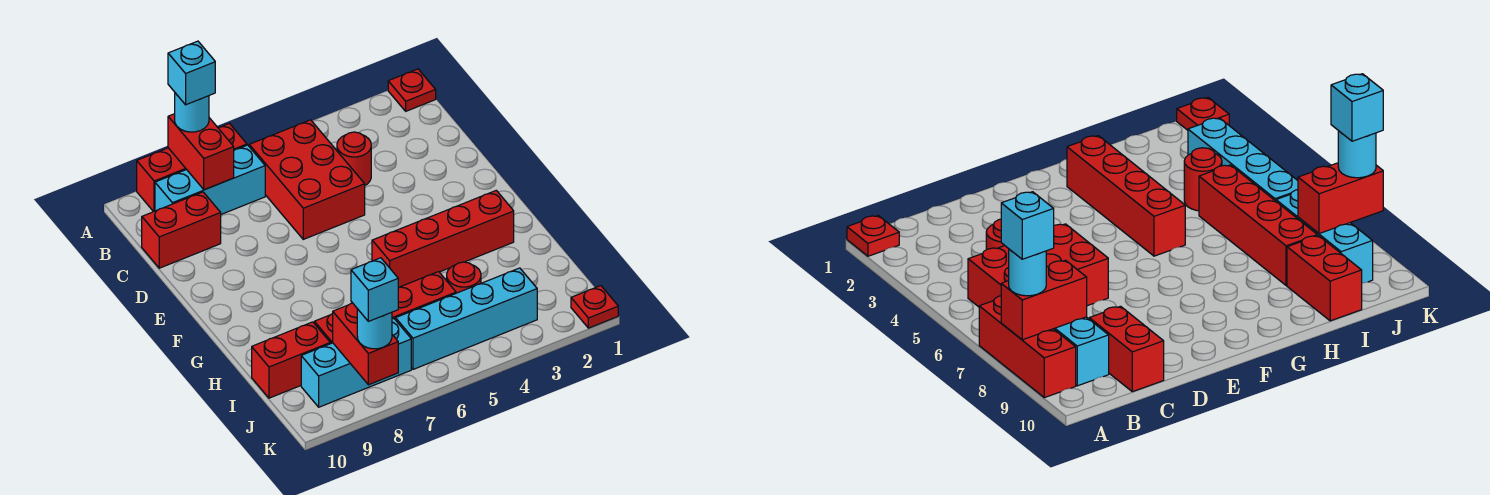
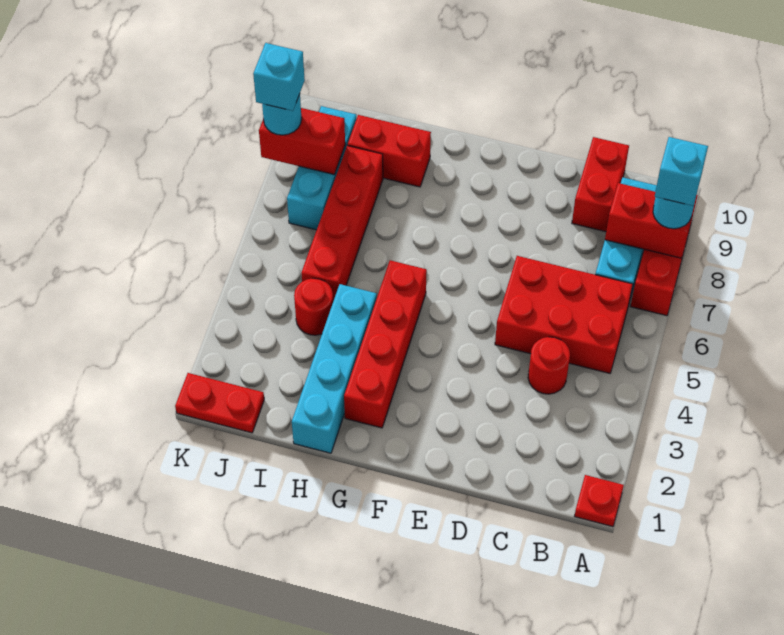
red brick I9:I10 level 1 -> red brick H9:I9 level 1
cyan brick J3:J6 level 1 -> cyan brick H1:H4 level 1
red plate K1 level 1 -> red plate J1:K1 level 1

